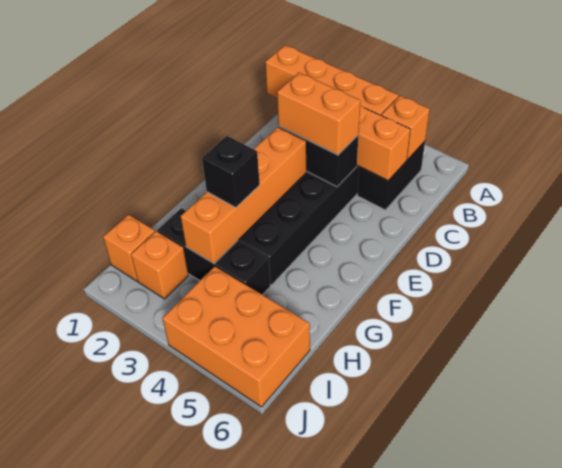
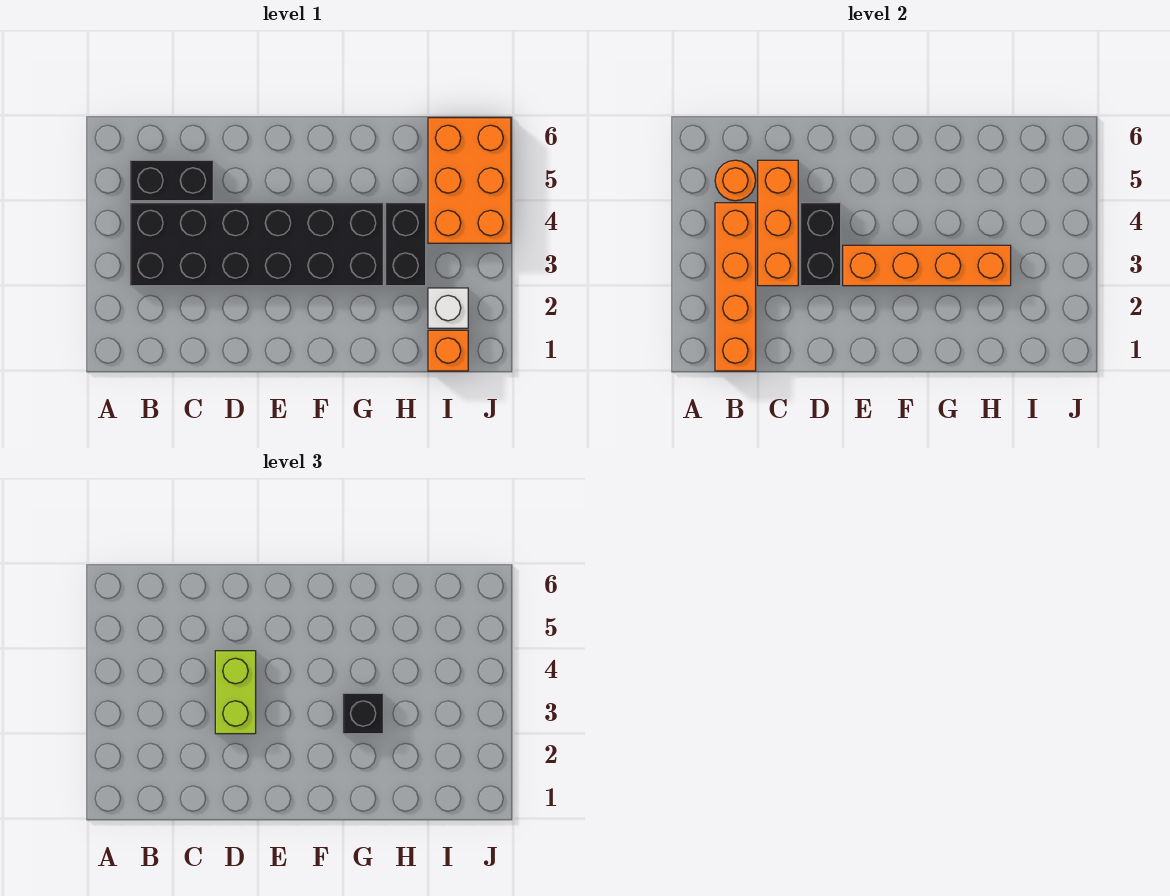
orange brick B5 level 2 -> orange round brick B5 level 2
orange brick D3:D4 level 3 -> lime brick D3:D4 level 3
black brick H2:H4 level 1 -> black brick H3:H4 level 1
orange brick I2 level 1 -> white brick I2 level 1

